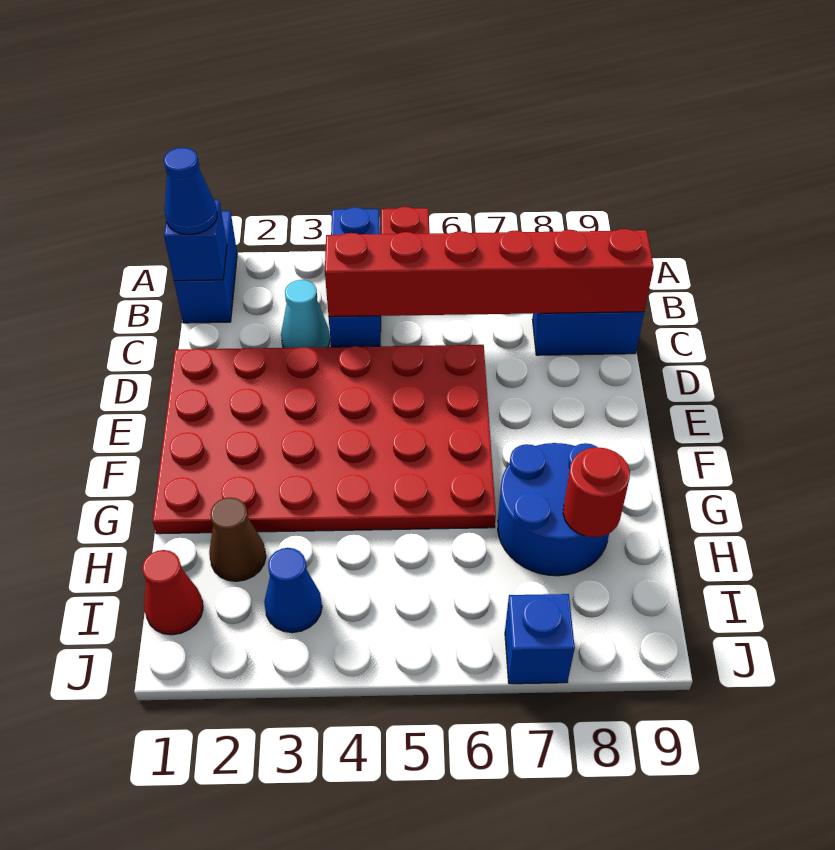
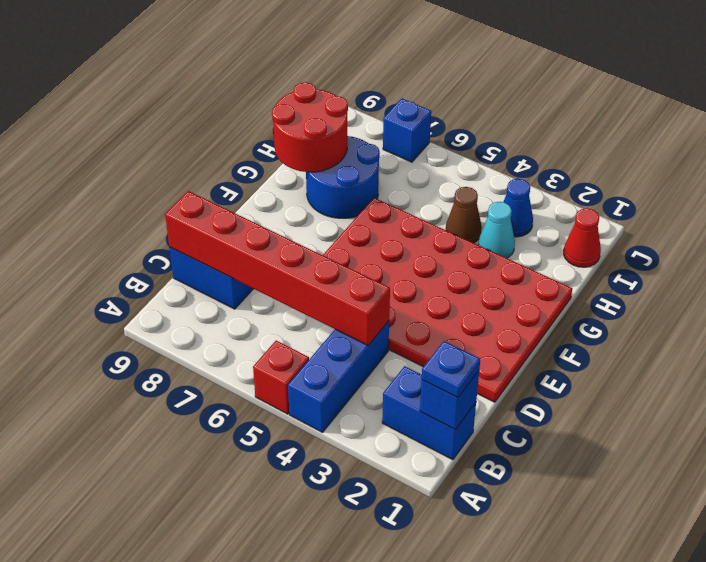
blue brick A1:B1 level 1 -> blue brick B1:B2 level 1
blue cone B1 level 3 -> blue plate B1 level 3
cyan cone C3 level 1 -> cyan cone H3 level 1
brown cone H2 level 1 -> brown cone H4 level 1
red round brick H8 level 2 -> red round brick G8:H9 level 2

